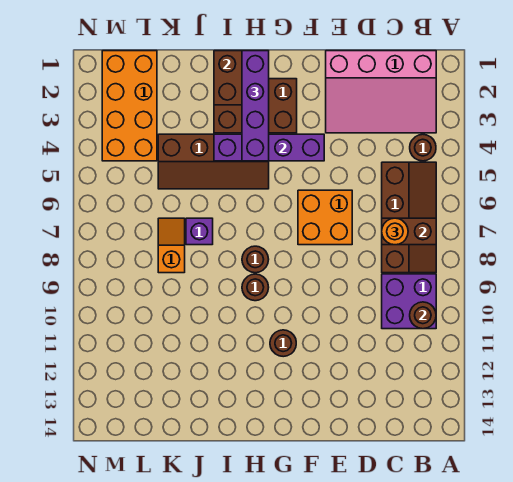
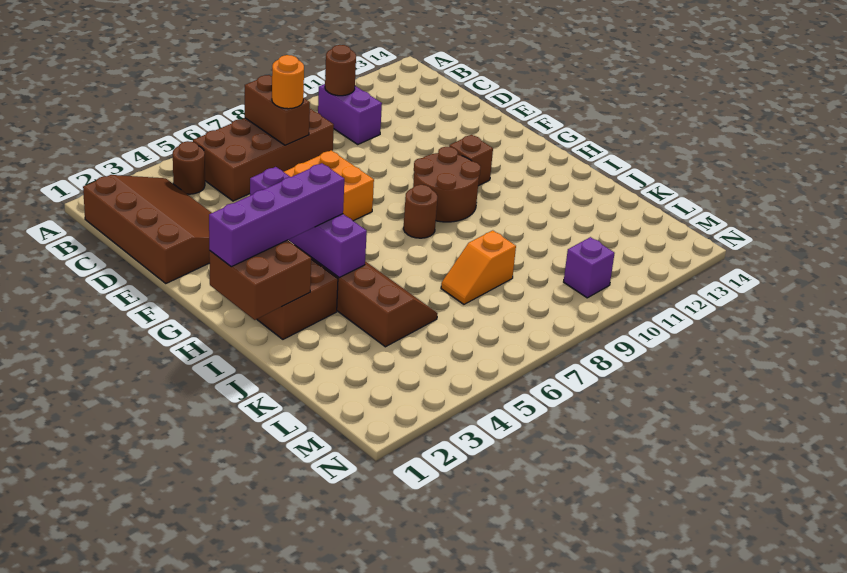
pink slope B1:E3 level 1 top 1 -> brown slope B1:E3 level 1 top 1
brown slope B5:C8 level 1 top C -> brown brick B5:C8 level 1
purple brick B9:C10 level 1 -> purple brick B10:C10 level 1
brown round brick G11 level 1 -> brown brick G11 level 1
brown round brick H9 level 1 -> brown round brick G9:H10 level 1
purple brick J7 level 1 -> purple brick M10 level 1
orange brick L1:M4 level 1 -> none

